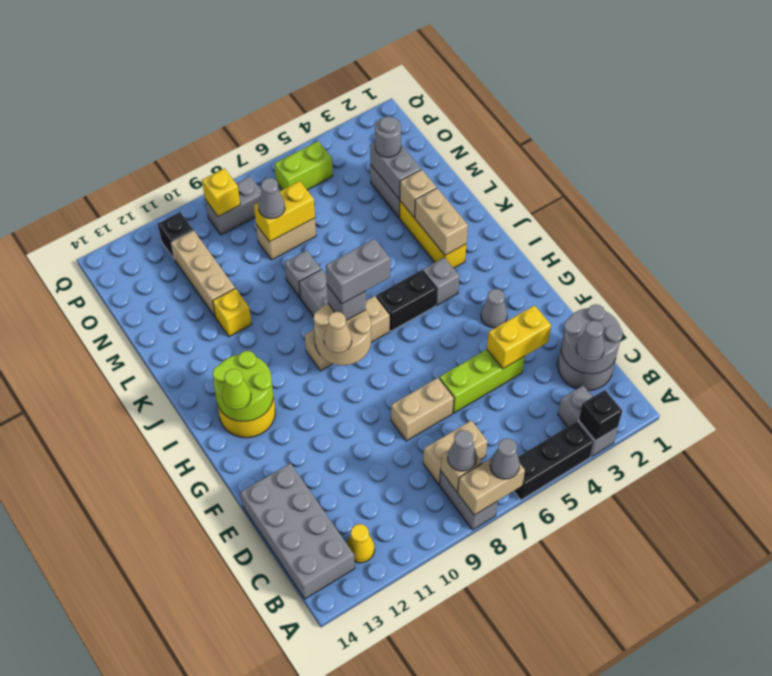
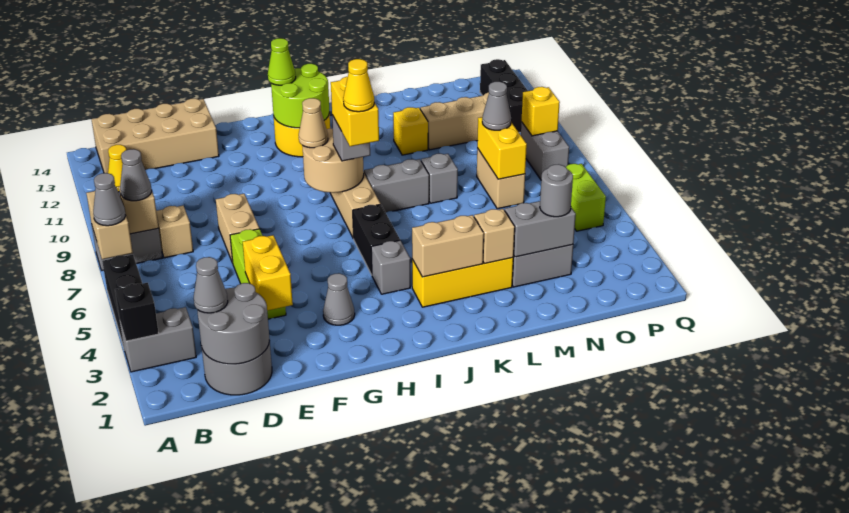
grey brick B13:E14 level 1 -> tan brick B13:E14 level 1
tan brick C7:C8 level 1 -> tan brick C8 level 1
grey brick I7:I8 level 4 -> yellow brick I7:I8 level 4
none -> yellow cone I7 level 5
black brick P11 level 1 -> black brick P11:P13 level 1

